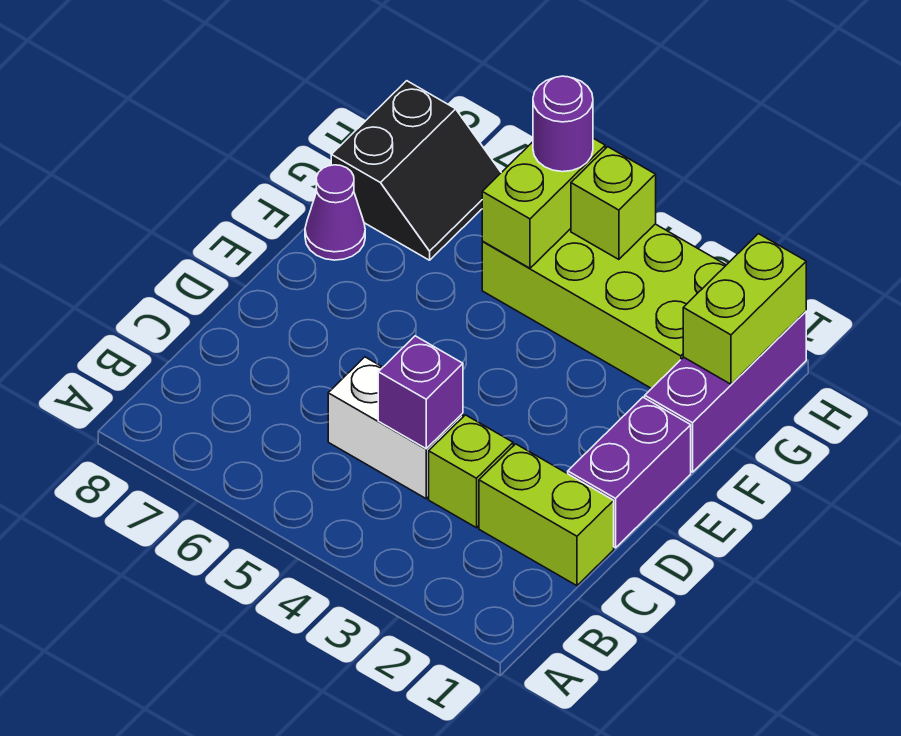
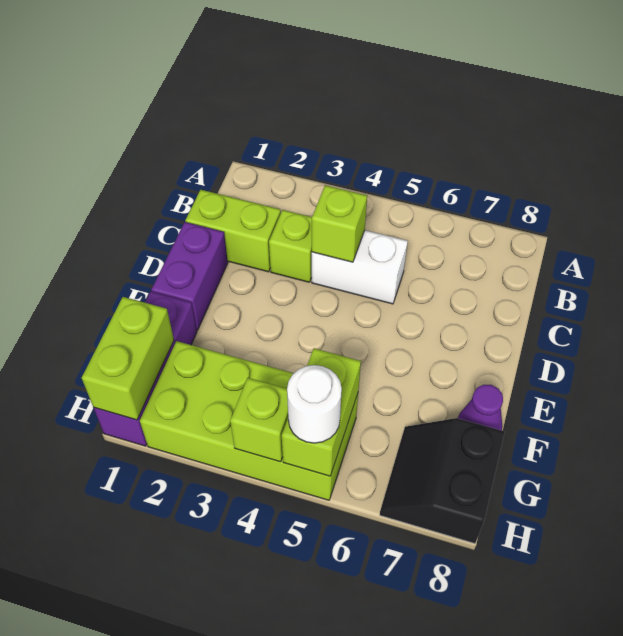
purple brick C4 level 2 -> lime brick C4 level 2
purple round brick H5 level 3 -> white round brick H5 level 3

